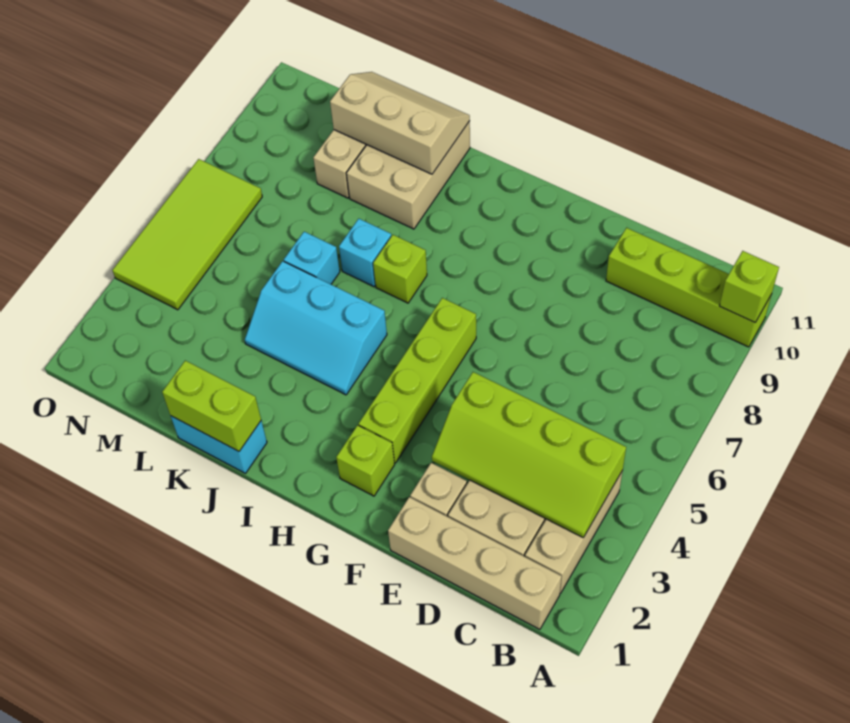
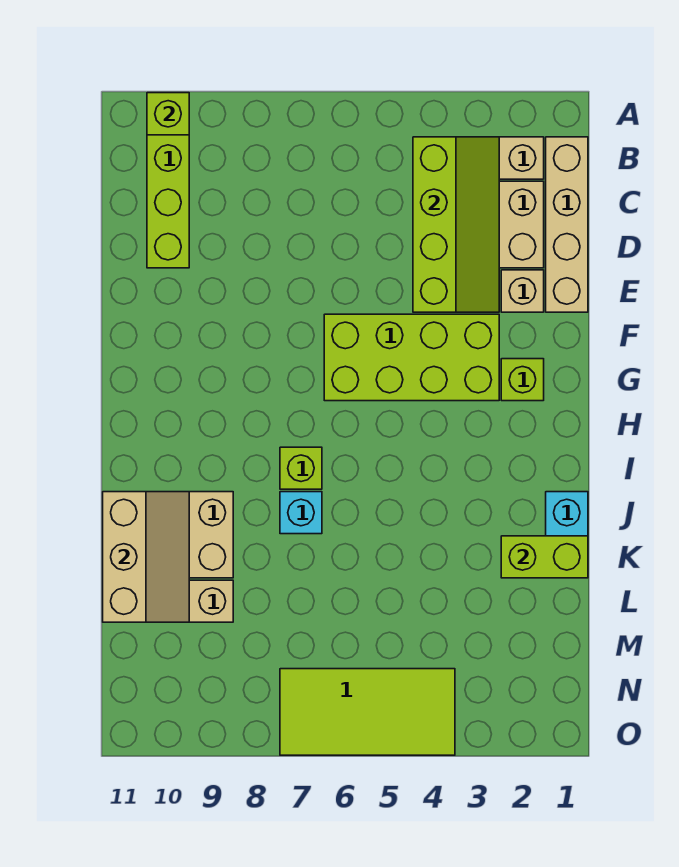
lime brick G3:G6 level 1 -> lime brick F3:G6 level 1
cyan slope I4:K5 level 1 top 5 -> none
lime brick J1:K1 level 2 -> lime brick K1:K2 level 2
tan slope J10:L11 level 2 top 10 -> tan slope J10:L11 level 2 top 11
cyan brick K6 level 1 -> none

